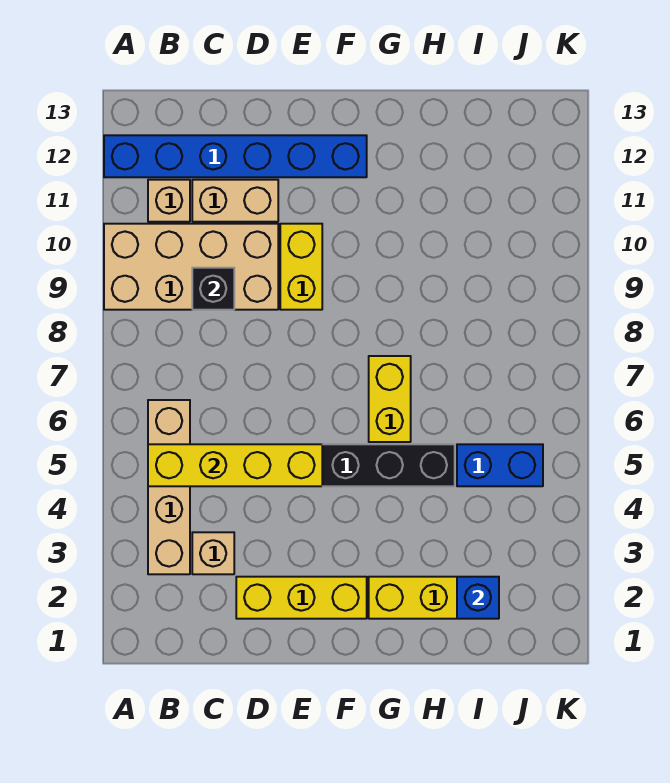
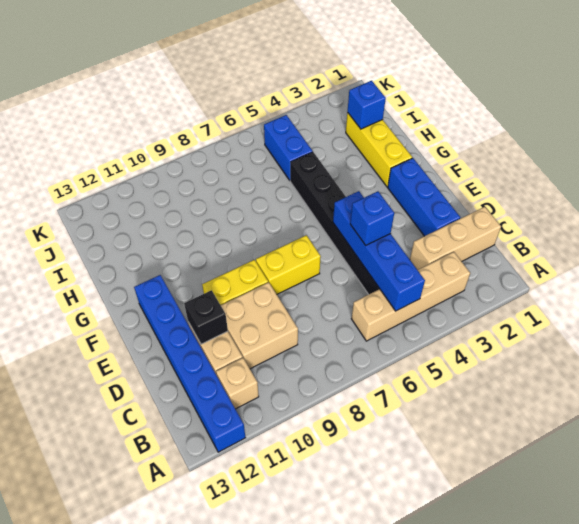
tan brick A9:D10 level 1 -> tan brick C9:D10 level 1
yellow brick B5:E5 level 2 -> blue brick B5:E5 level 2
tan brick C3 level 1 -> tan brick C1:C3 level 1
black brick C9 level 2 -> black brick D11 level 2
yellow brick D2:F2 level 1 -> blue brick D2:F2 level 1
none -> blue brick D5 level 3
yellow brick G6:G7 level 1 -> yellow brick E7:E8 level 1

